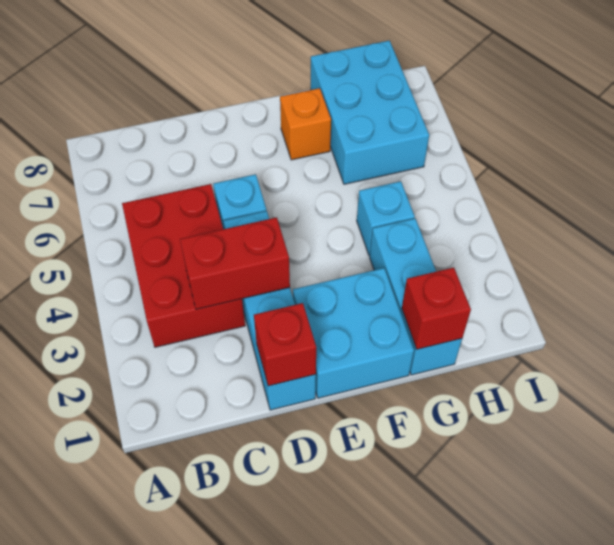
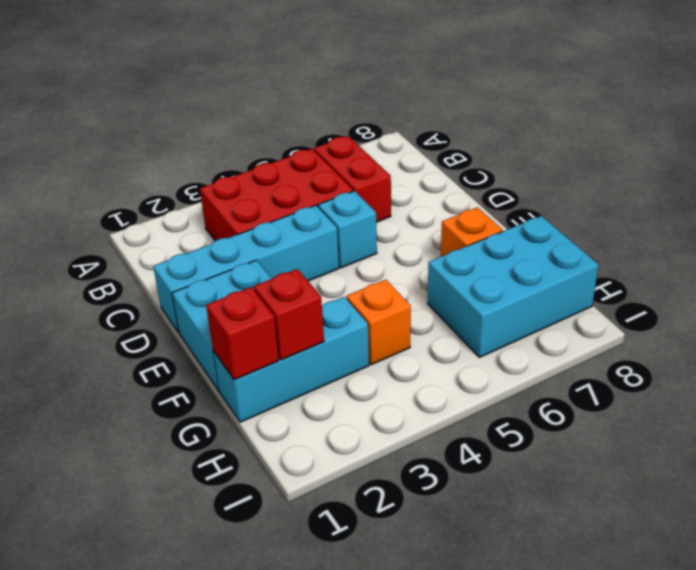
red brick C3:D3 level 2 -> red brick B6:C6 level 1
red brick D1 level 2 -> red brick G2 level 2
cyan brick G4 level 1 -> orange brick G4 level 1

